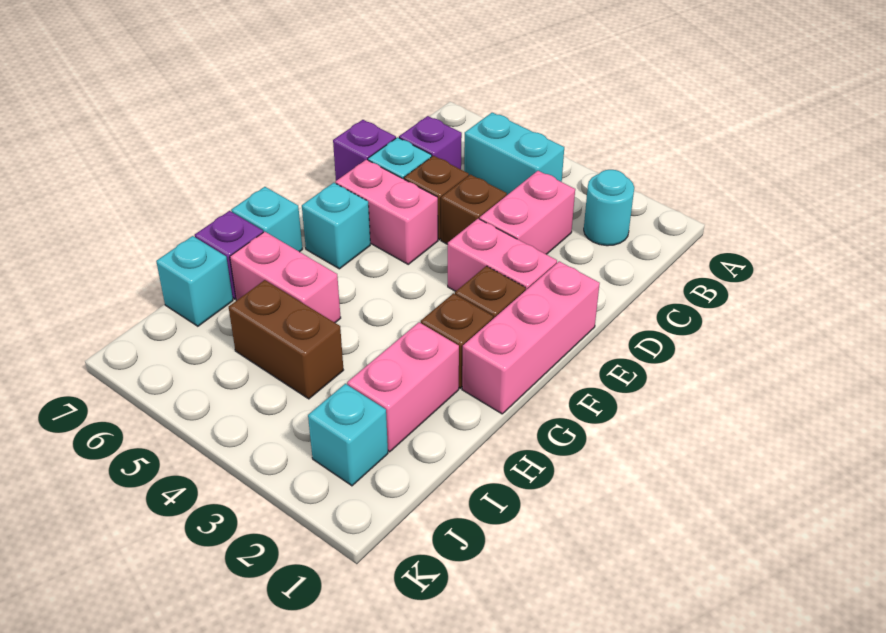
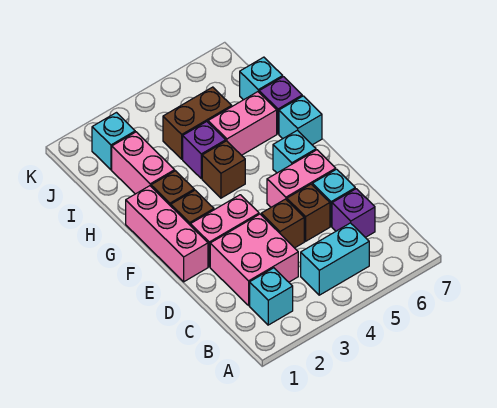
cyan round brick B2 level 1 -> cyan brick B2 level 1
pink brick C3:D3 level 1 -> pink brick C2:D3 level 1
purple brick D7 level 1 -> purple brick H4 level 1
none -> brown brick G4 level 1

